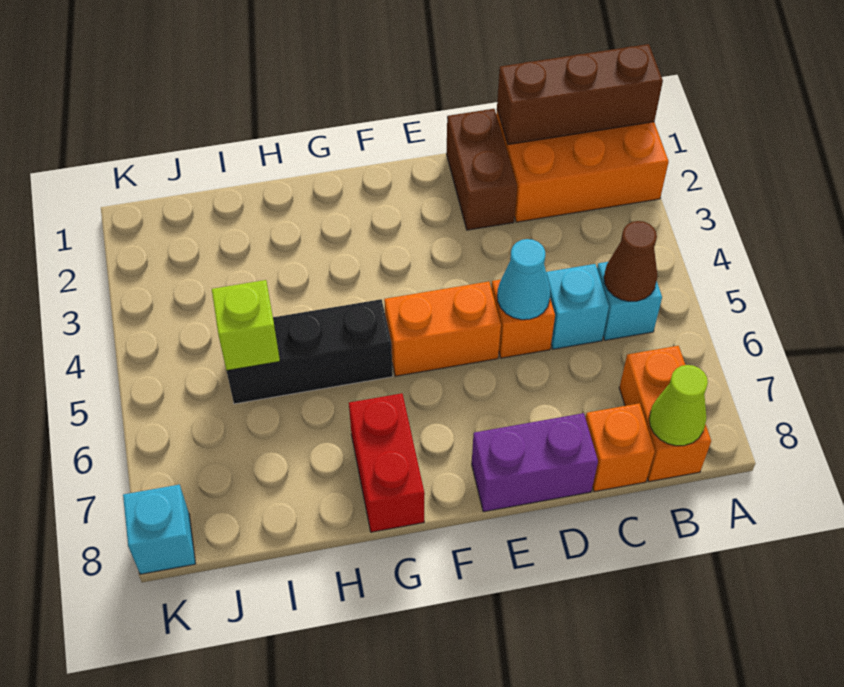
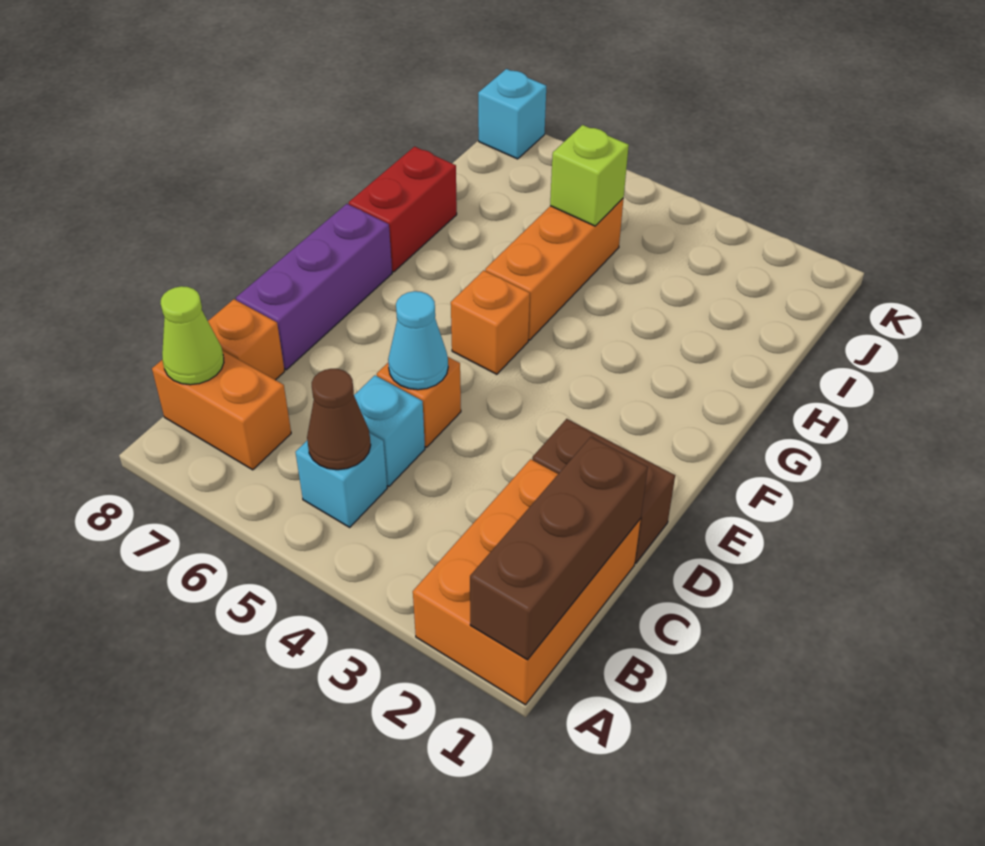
purple brick D8:E8 level 1 -> purple brick D8:F8 level 1
orange brick E5:F5 level 1 -> orange brick F5 level 1
black brick G5:I5 level 1 -> orange brick G5:I5 level 1
red brick G7:G8 level 1 -> red brick G8:H8 level 1

